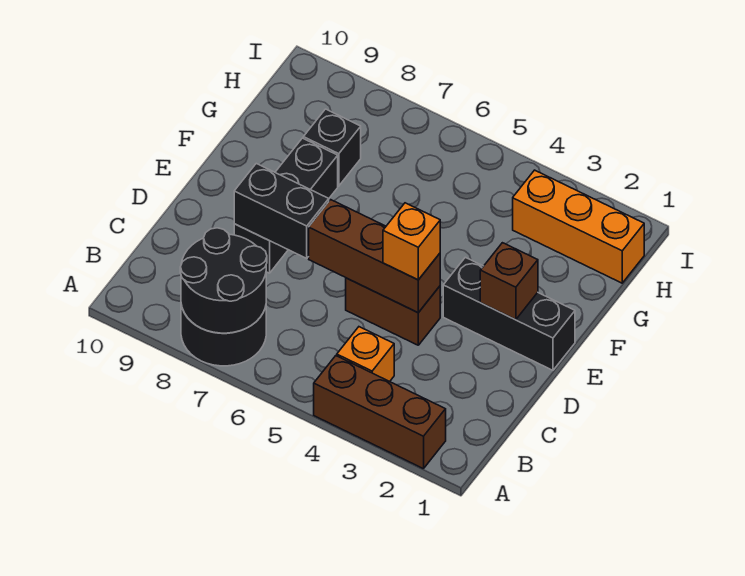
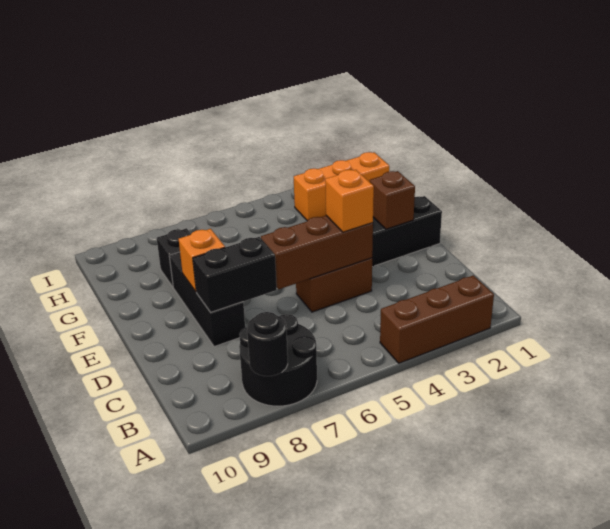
black round brick A7:B8 level 2 -> black round brick A8 level 2
orange brick B4 level 1 -> orange brick E8 level 2

